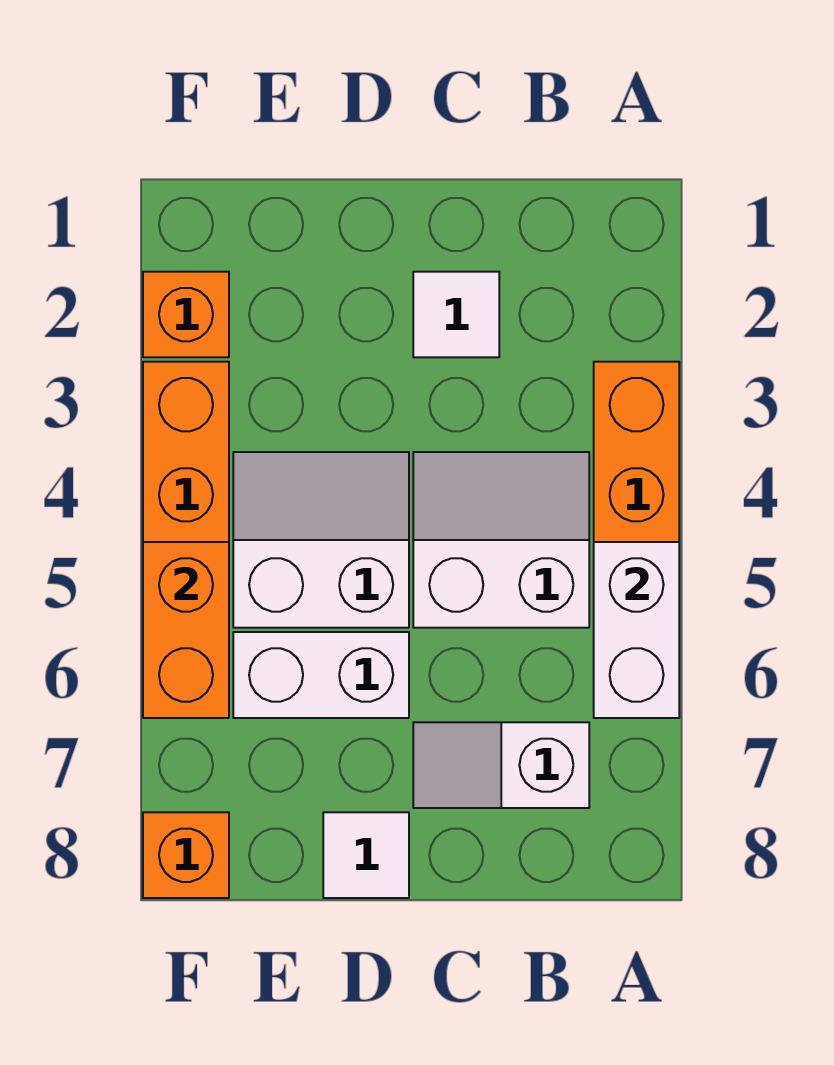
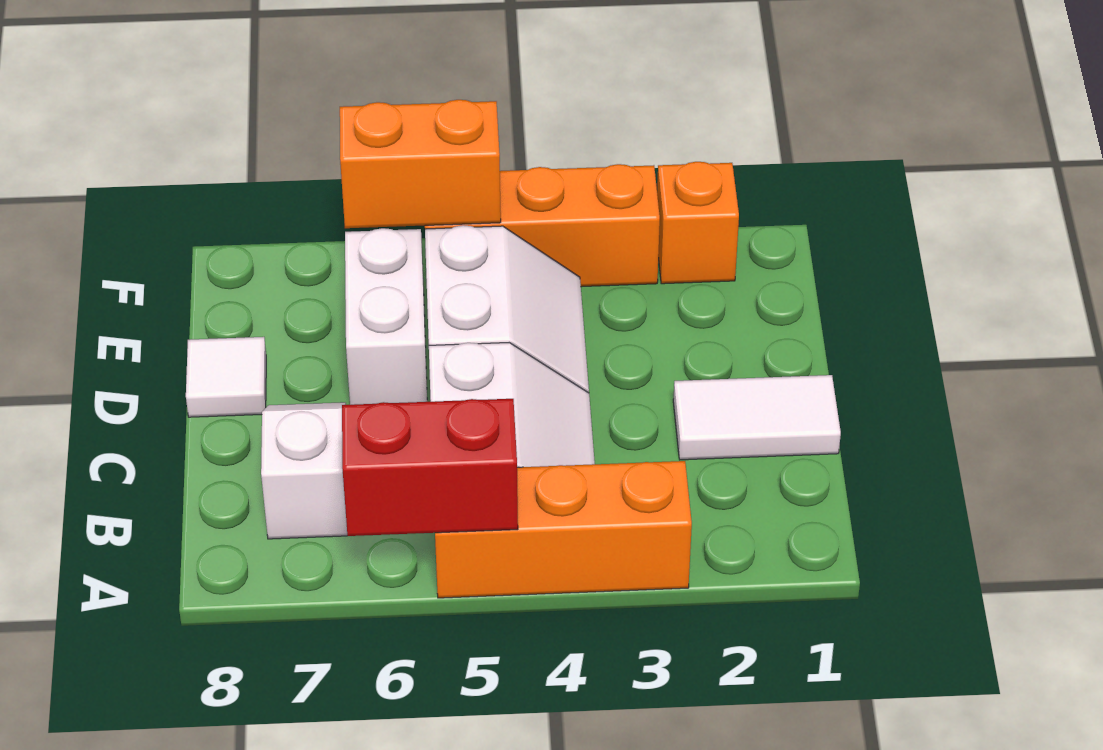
white brick A5:A6 level 2 -> red brick A5:A6 level 2
white tile C2 level 1 -> white tile C1:C2 level 1
orange brick F8 level 1 -> none

